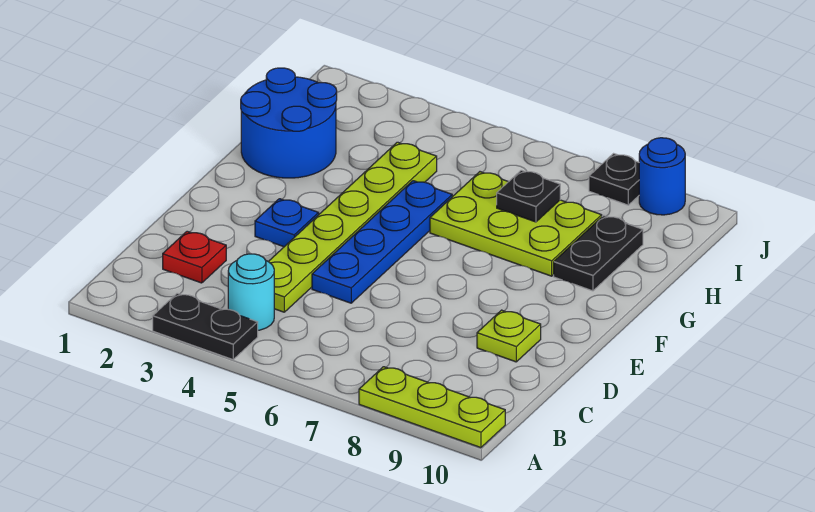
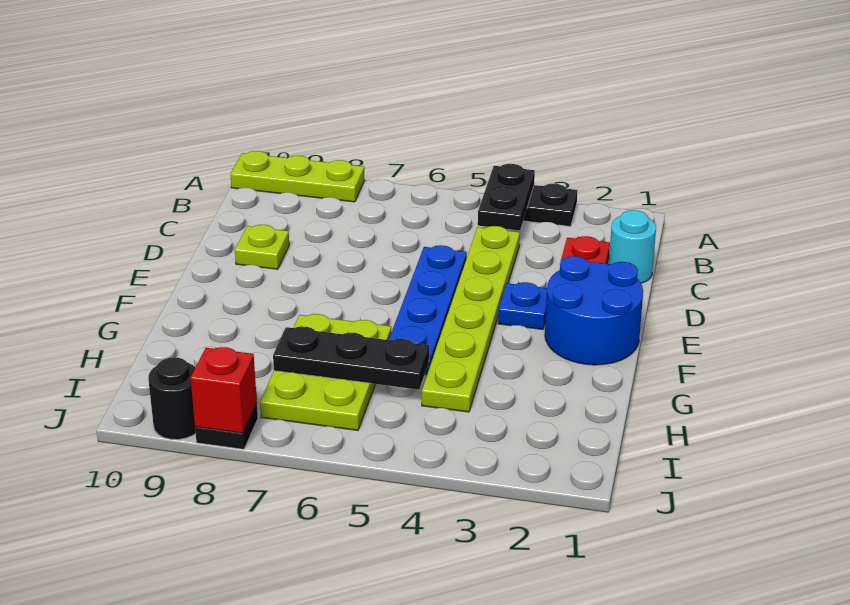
cyan round brick B4 level 1 -> cyan round brick C1 level 1
blue round brick G1:H2 level 1 -> blue round brick E1:F2 level 1
lime plate G6:H8 level 1 -> lime plate G6:I7 level 1
black plate G9:H9 level 1 -> black plate A4:B4 level 2
black plate H7 level 2 -> black plate H5:H7 level 2
none -> red brick J8 level 2
blue round brick J9 level 1 -> black round brick J9 level 1

